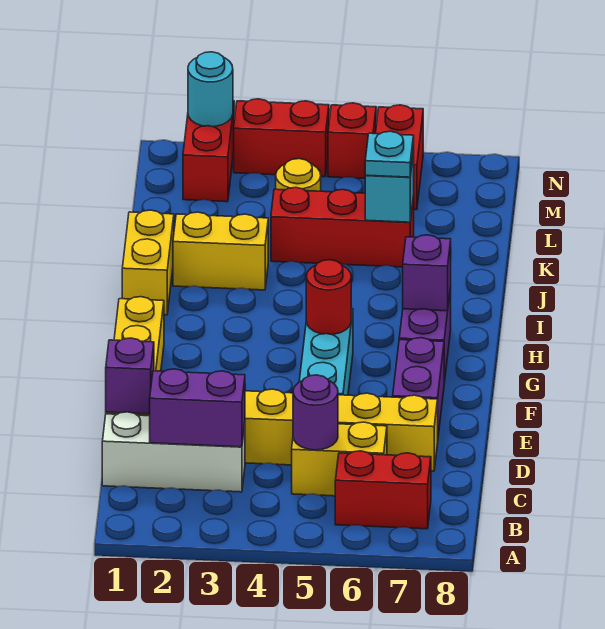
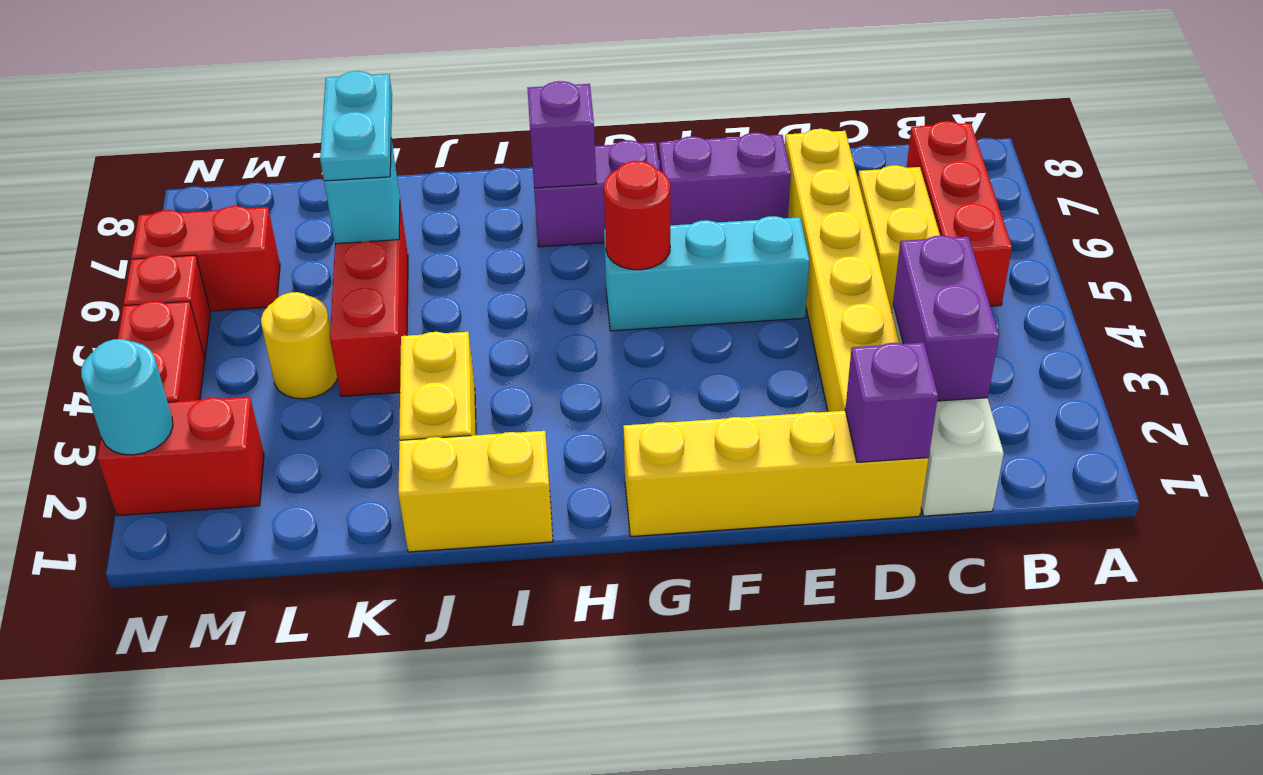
red brick B6:B7 level 1 -> red brick B5:B7 level 1
purple round brick C5 level 2 -> none
cyan plate K6 level 3 -> cyan plate K6:K7 level 3

